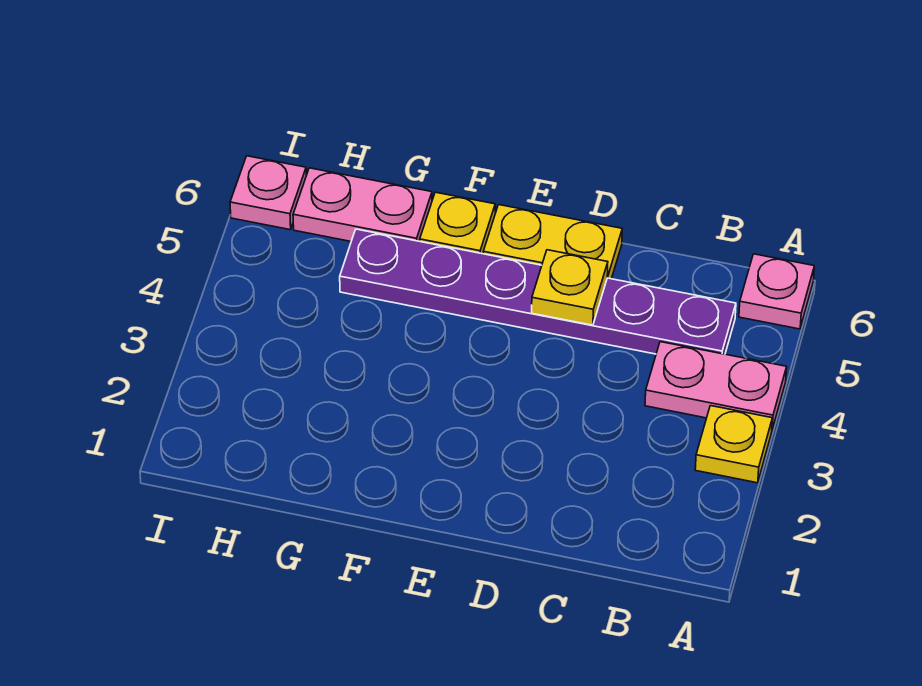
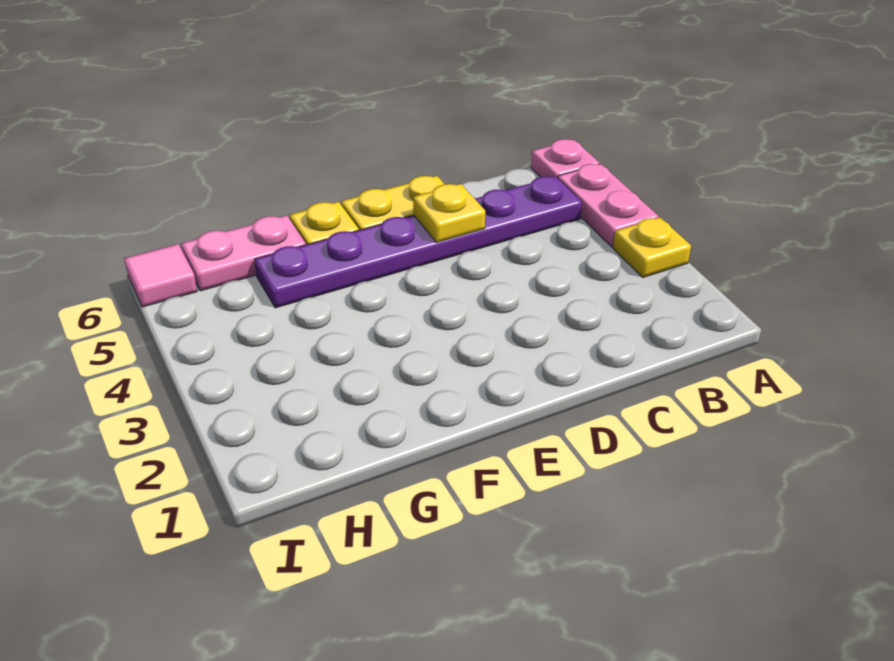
pink plate A4:B4 level 1 -> pink plate A4:A5 level 1
pink plate I6 level 1 -> pink tile I6 level 1

